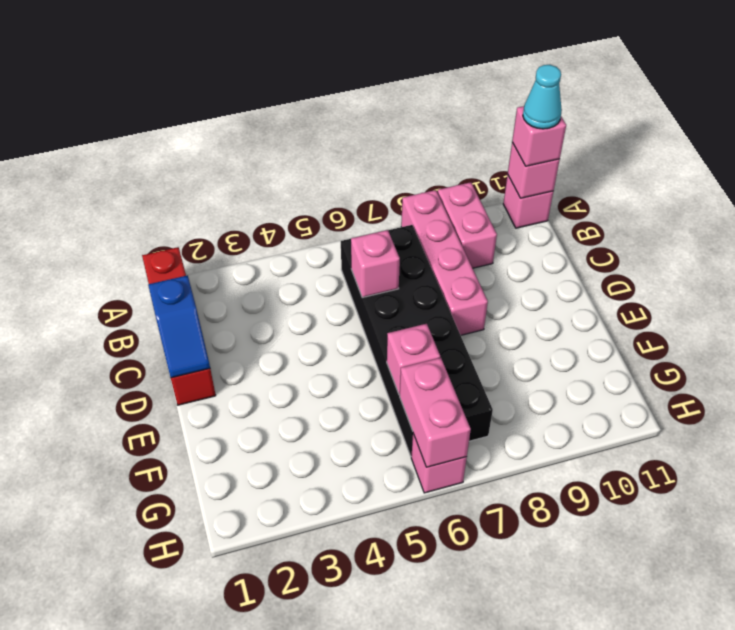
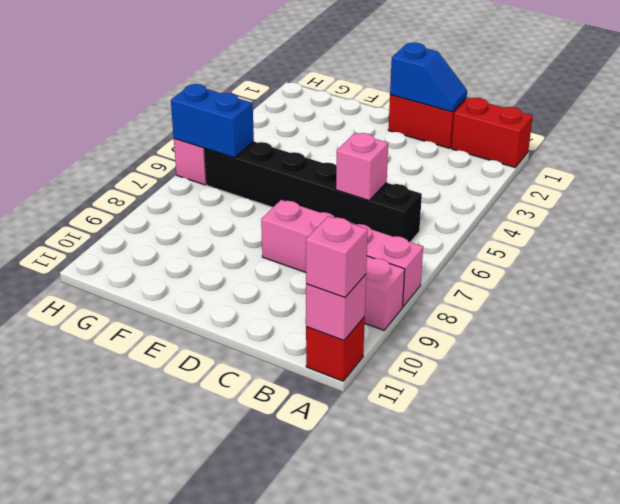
pink brick A11 level 1 -> red brick A11 level 1
cyan cone A11 level 4 -> none
black brick B6:G7 level 1 -> black brick B6:G6 level 1
blue slope C1:D1 level 2 top C -> blue slope C1:D1 level 2 top D
pink brick F6 level 2 -> none
pink brick G6:H6 level 2 -> blue brick G6:H6 level 2

